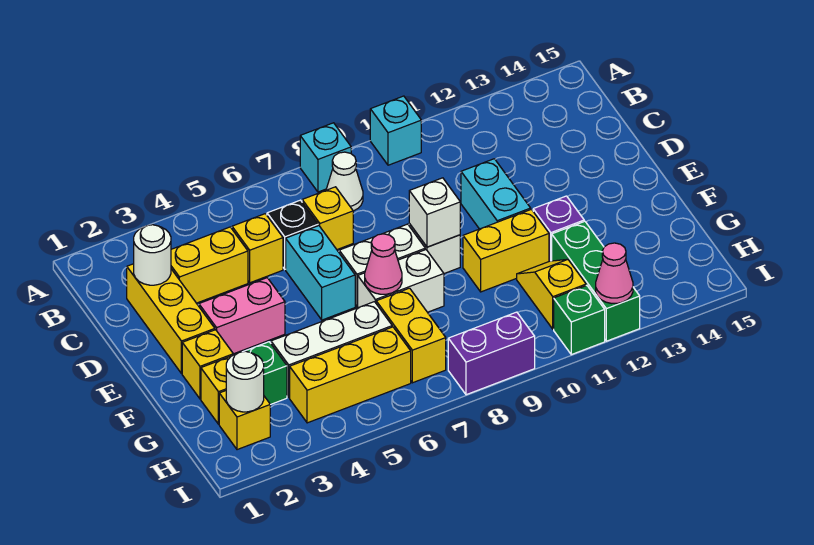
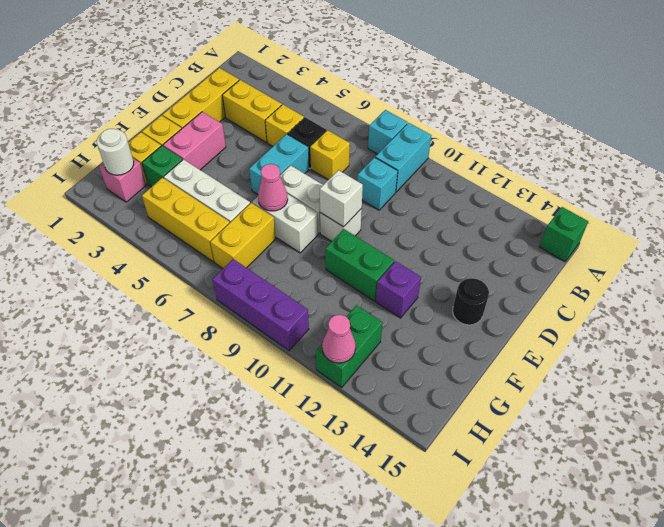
cyan brick A10 level 1 -> cyan brick C9 level 1
white cone B8 level 1 -> none
white round brick C2 level 2 -> none
cyan brick D11:E11 level 1 -> cyan brick A9:B9 level 1
pink brick E3:E4 level 1 -> pink brick E3:F3 level 1
none -> black round brick E14 level 1
yellow brick F10:F11 level 1 -> green brick F10:F11 level 1
yellow slope G11:H11 level 1 top H -> none
green brick G12:I12 level 1 -> green brick H12:I12 level 1
yellow brick H2 level 1 -> pink brick H2 level 1
purple brick I8:I9 level 1 -> purple brick I8:I10 level 1
green brick I11 level 1 -> green brick A15 level 1

